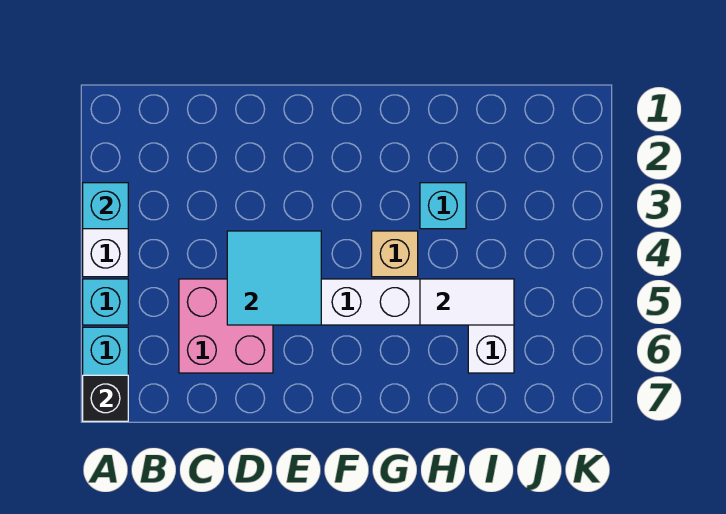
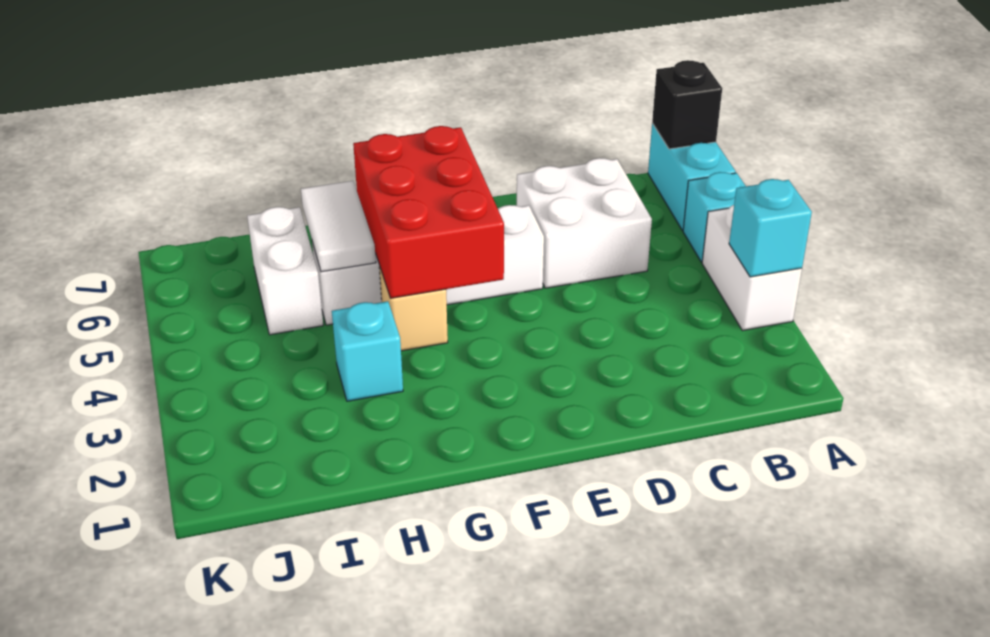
pink brick C5:D6 level 1 -> white brick C5:D6 level 1
cyan tile D4:E5 level 2 -> none
none -> red brick F4:G6 level 2
white tile H5:I5 level 2 -> white tile H5:H6 level 2

